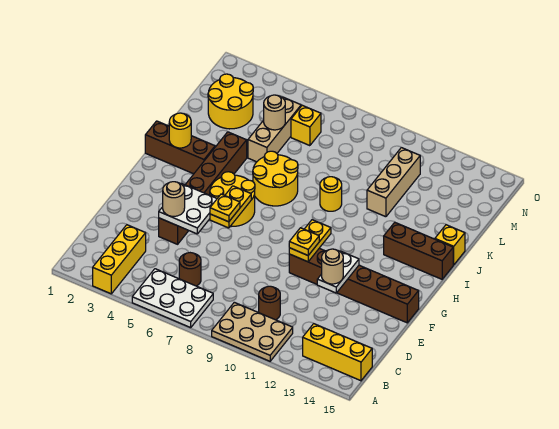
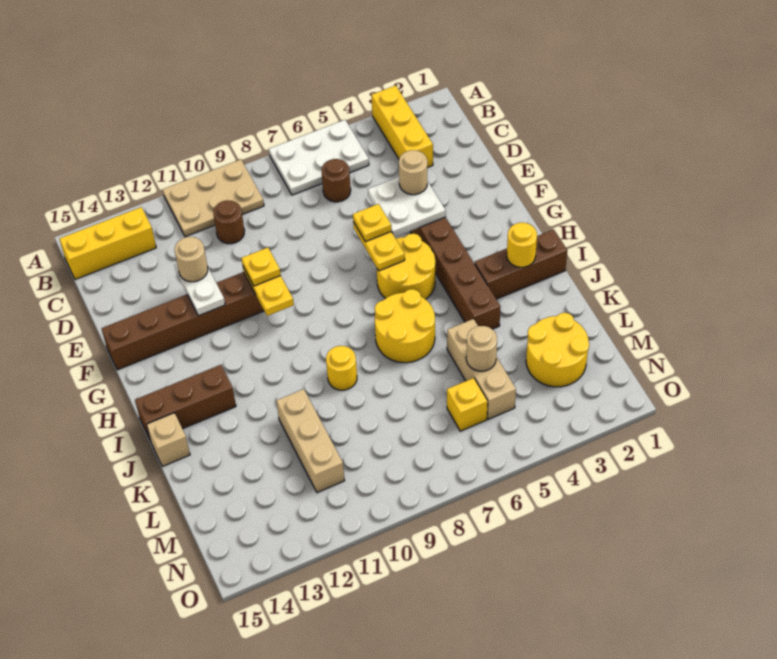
yellow brick J15 level 1 -> tan brick J15 level 1

